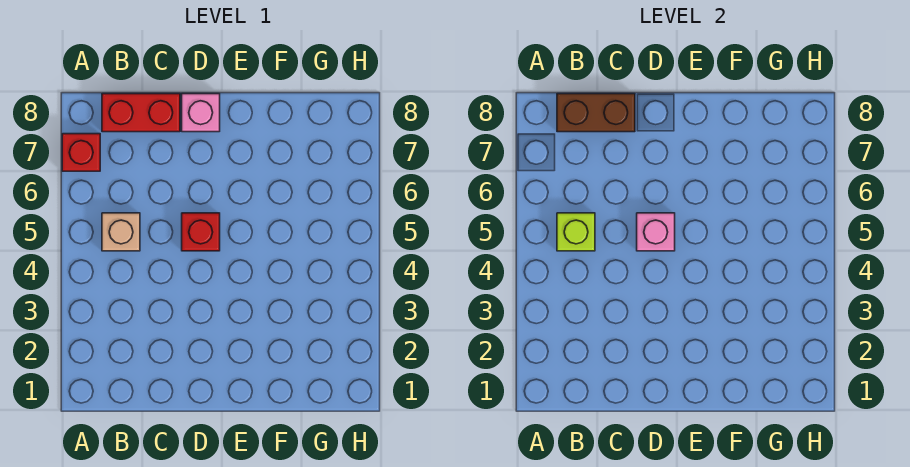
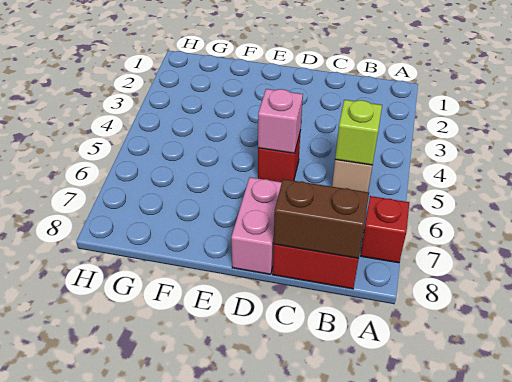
pink brick D8 level 1 -> pink brick D7:D8 level 1

